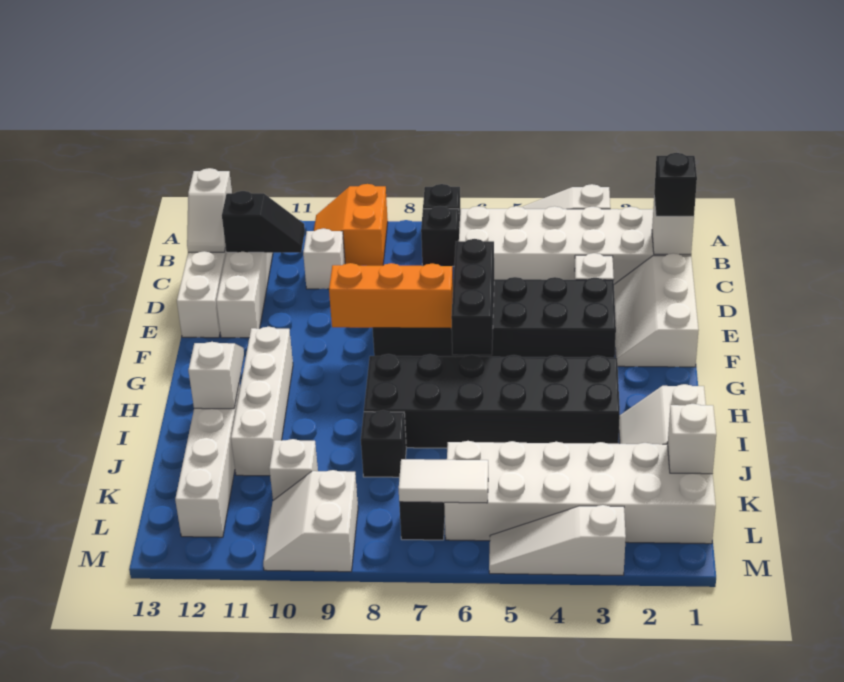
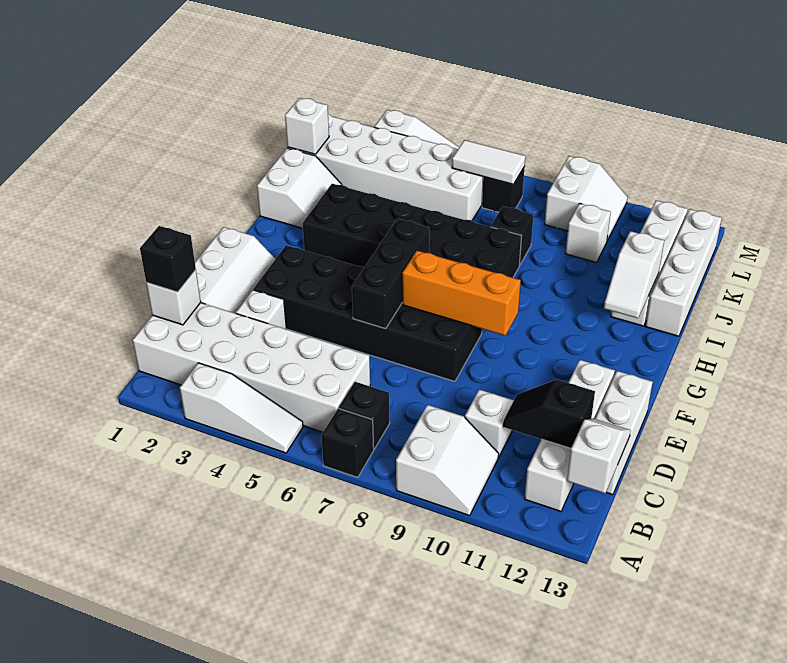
orange slope A9:B10 level 1 top 9 -> white slope A9:B10 level 1 top 9
white brick G11:J11 level 1 -> white brick I13:L13 level 1

